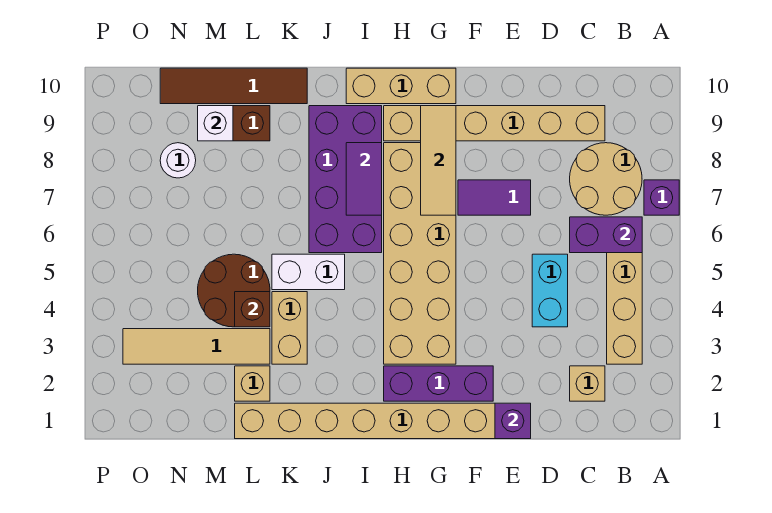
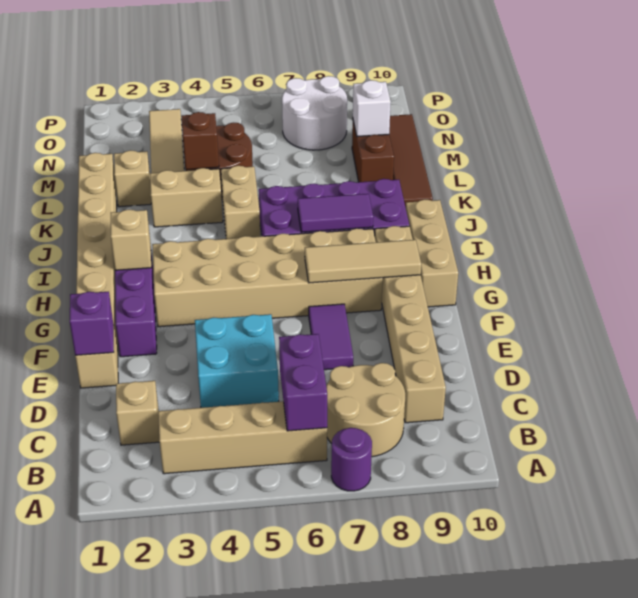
purple brick A7 level 1 -> purple round brick A7 level 1
cyan brick D4:D5 level 1 -> cyan brick D4:E5 level 1
none -> tan brick H2 level 2
white brick J5:K5 level 1 -> tan brick J5:K5 level 1
white round brick N8 level 1 -> white round brick N7:O8 level 1

